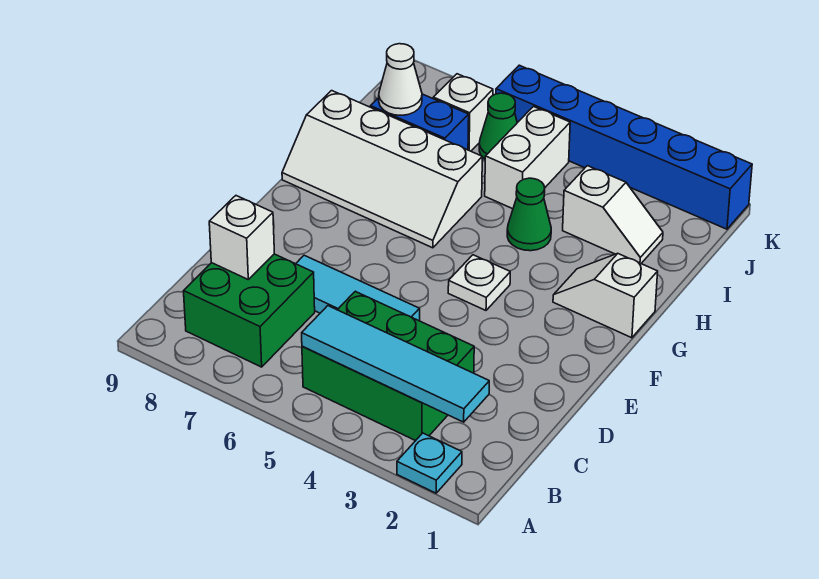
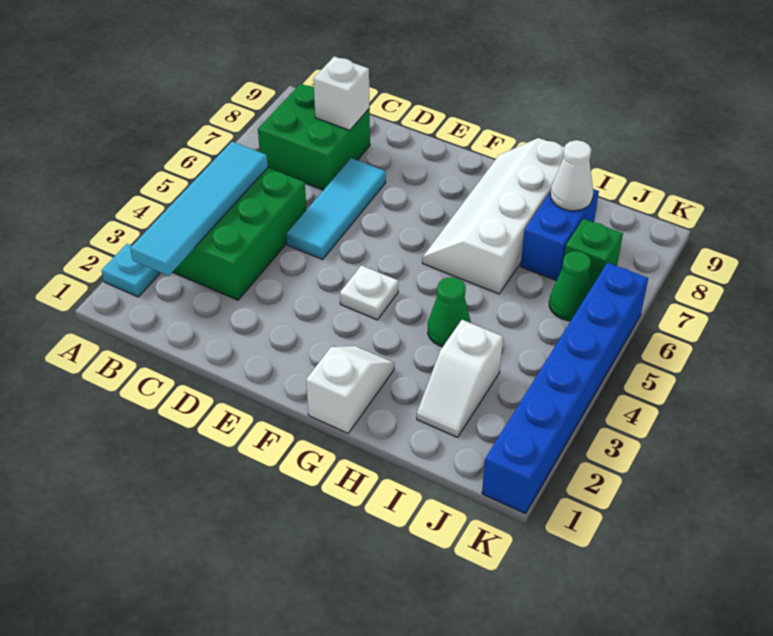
white brick I5:J5 level 1 -> none
white brick J7 level 1 -> green brick J7 level 1

